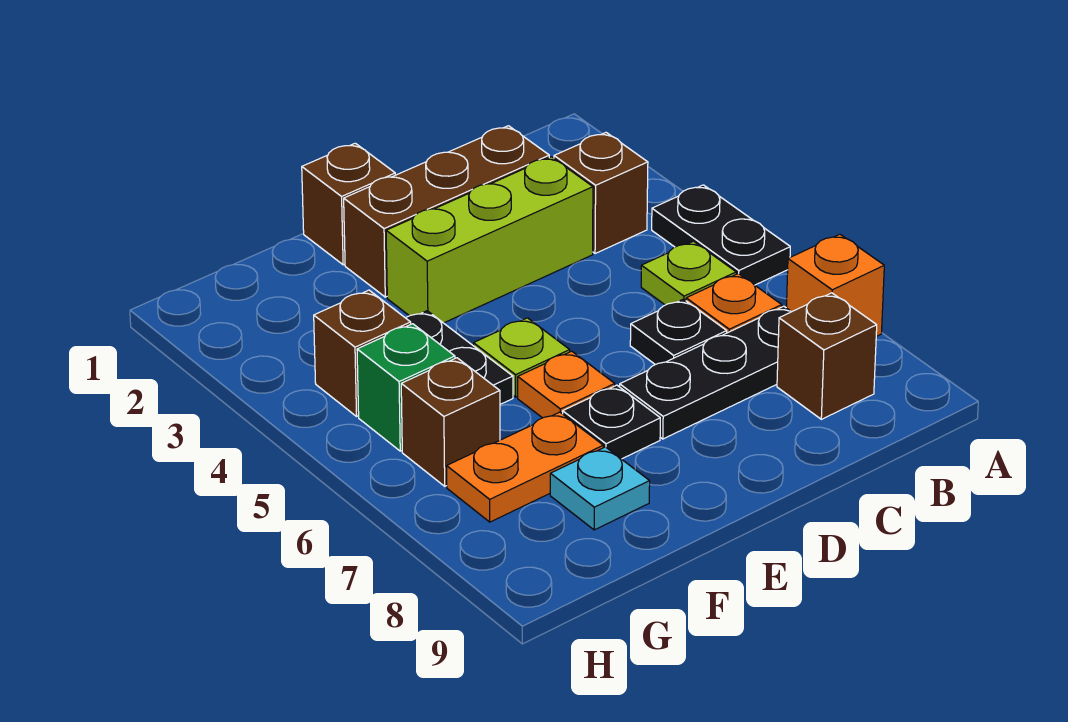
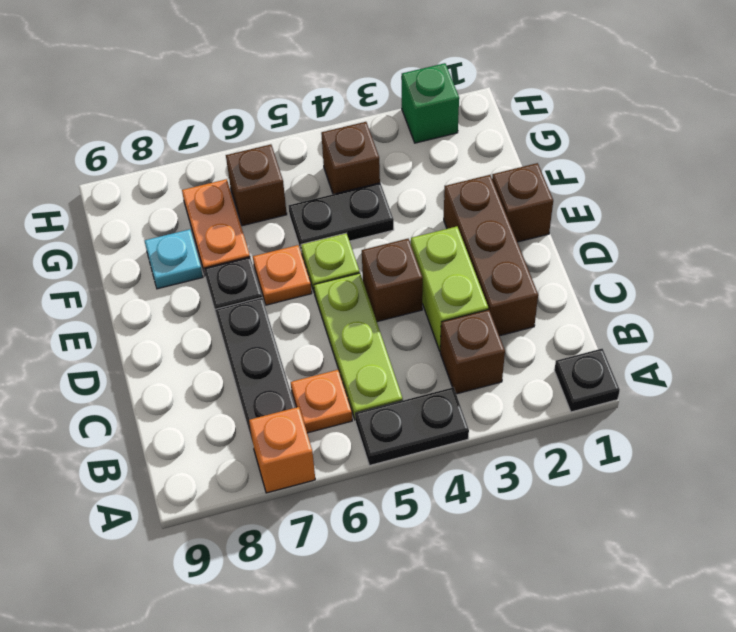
lime plate B5 level 1 -> lime plate B5:D5 level 1
brown brick B8 level 1 -> brown brick D4 level 1
lime brick C3:E3 level 1 -> lime brick C3:D3 level 1
black plate C6 level 1 -> black plate A1 level 1
green brick G5 level 1 -> green brick H2 level 1

